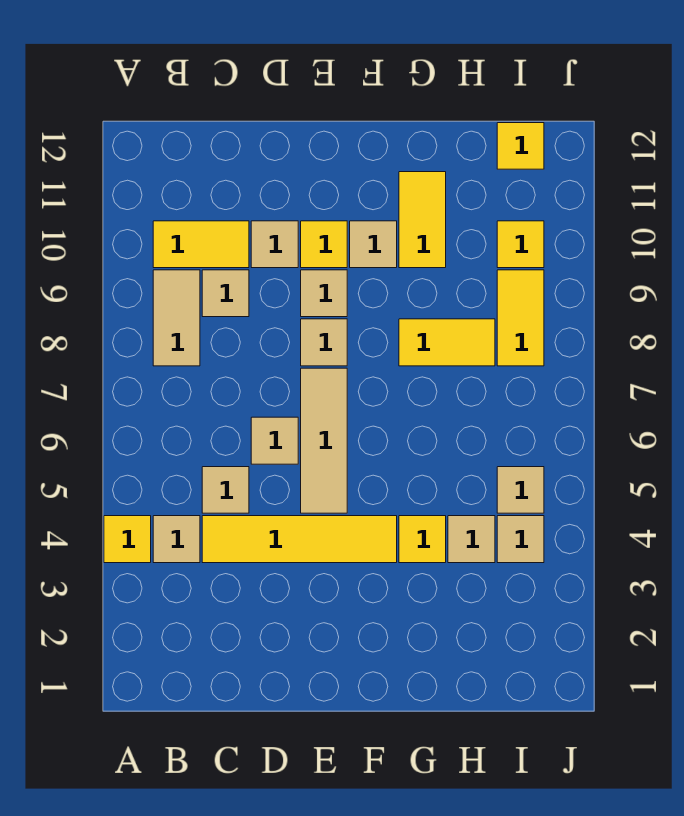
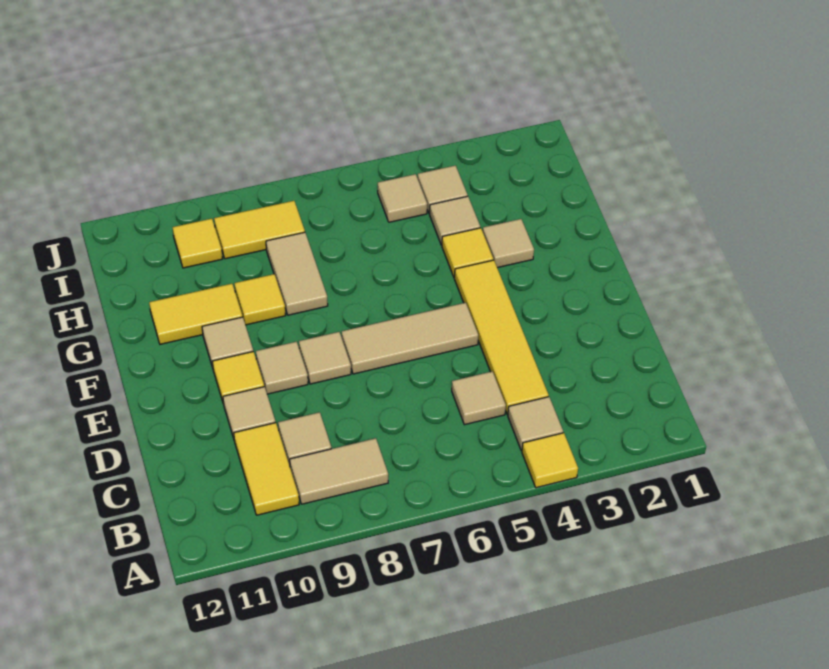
tan tile D6 level 1 -> tan tile G3 level 1
yellow tile G8:H8 level 1 -> tan tile G8:H8 level 1
yellow tile I12 level 1 -> yellow tile G9 level 1

